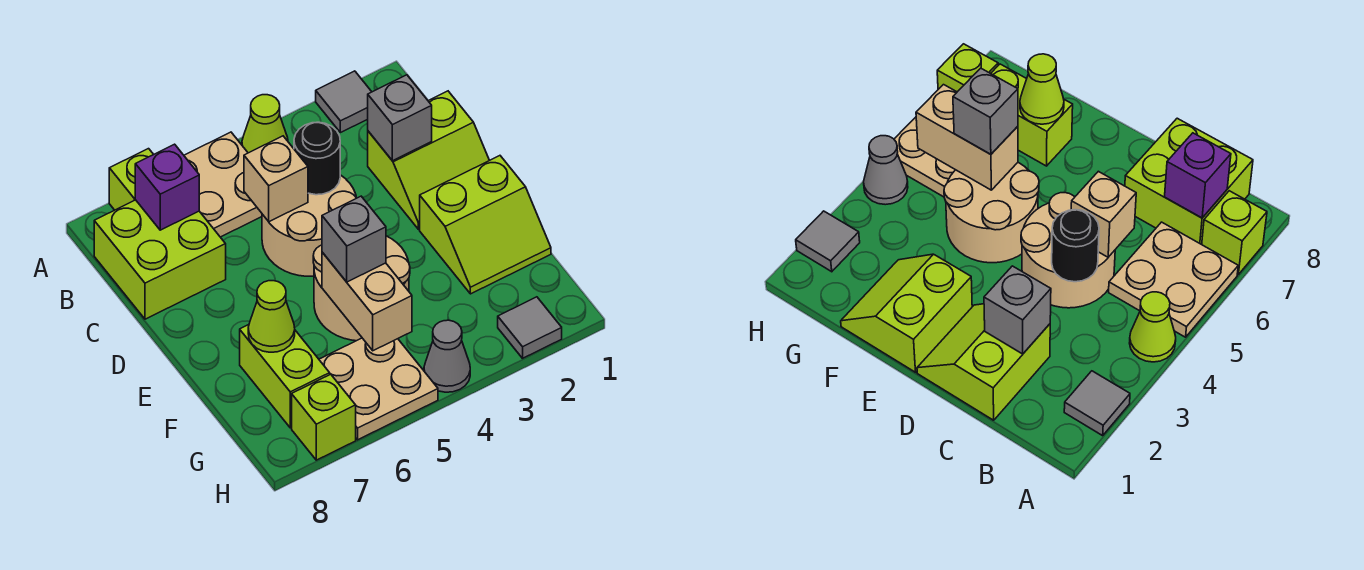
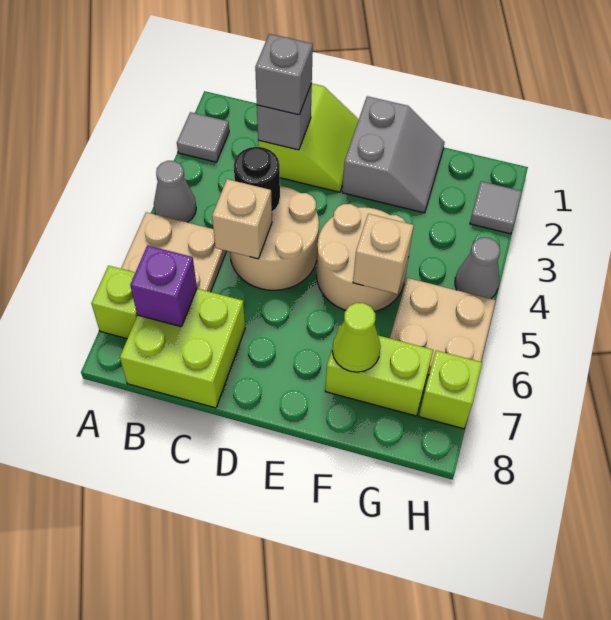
lime cone A4 level 1 -> grey cone A4 level 1
lime slope E1:F2 level 1 top E -> grey slope E1:F2 level 1 top E
tan brick F5:G5 level 2 -> tan brick F5 level 2
grey brick F5 level 3 -> grey brick C2 level 3

